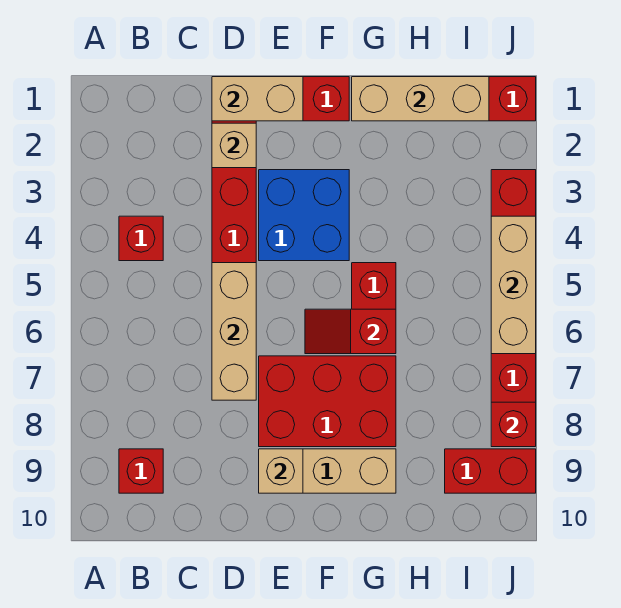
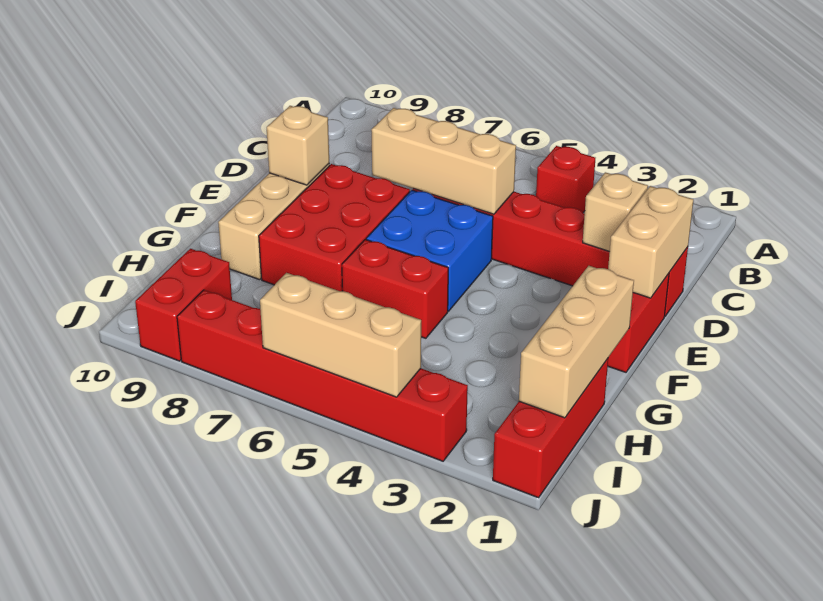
red brick B9 level 1 -> none
blue brick E3:F4 level 1 -> blue brick E5:F6 level 1
red slope F6:G6 level 2 top G -> none
red brick J8 level 2 -> none

